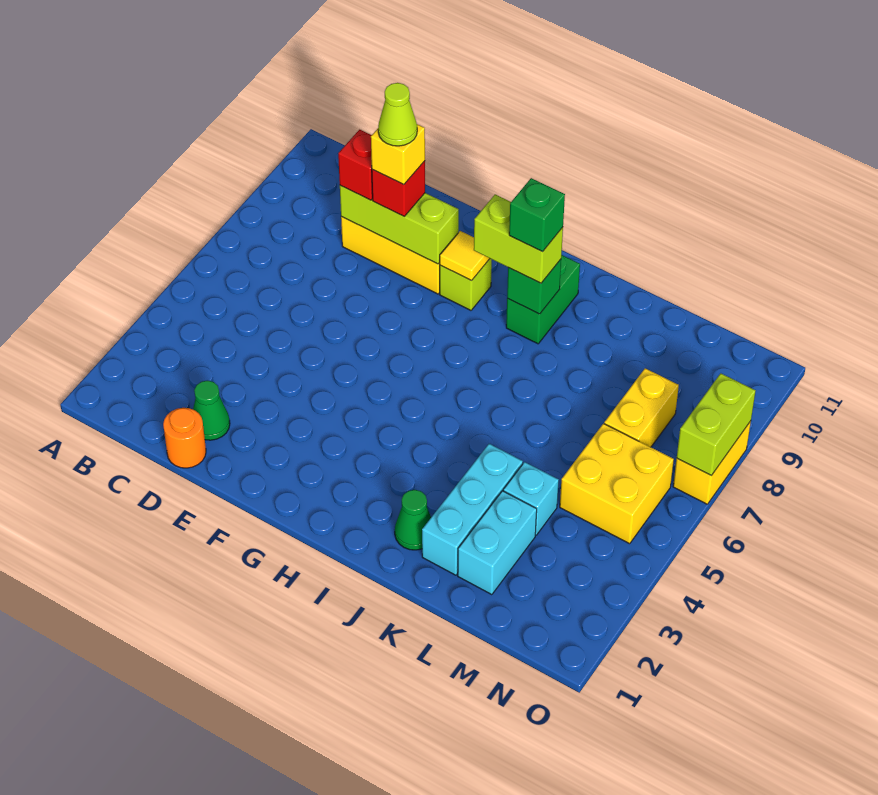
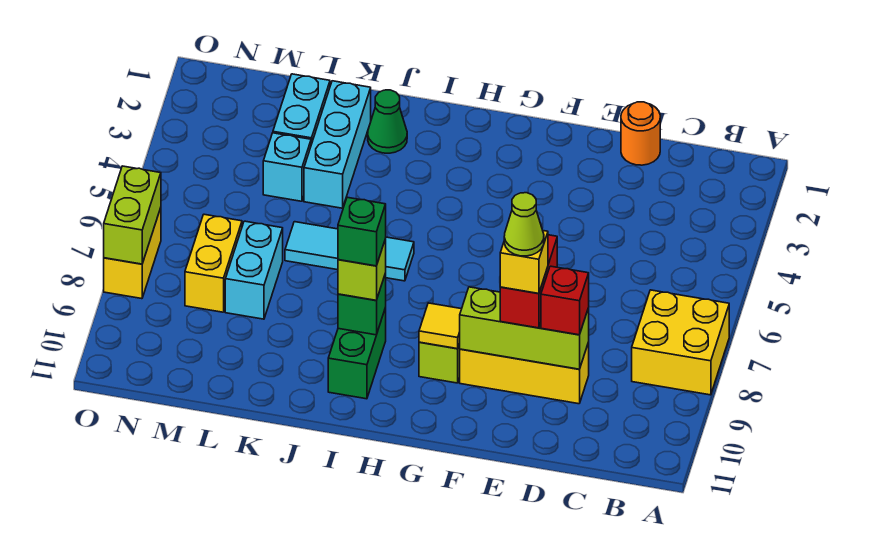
green cone D2 level 1 -> none
red brick E9 level 3 -> red brick E8:E9 level 3
lime brick H9:I9 level 3 -> lime brick I9 level 3
none -> cyan tile I6:K6 level 1
none -> cyan brick L7:L8 level 1
yellow brick M5:N6 level 1 -> yellow brick A7:B8 level 1

